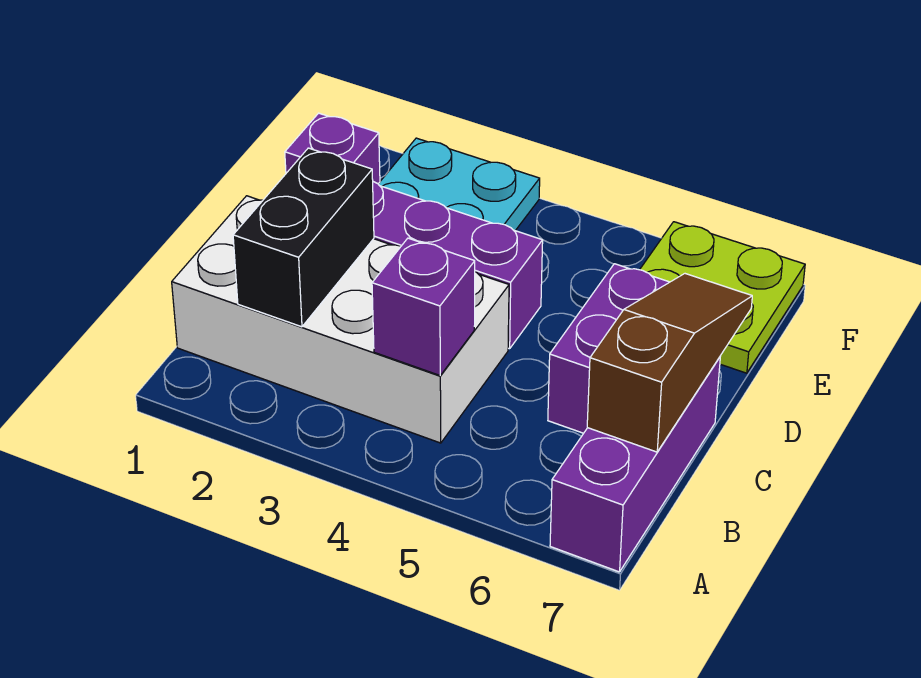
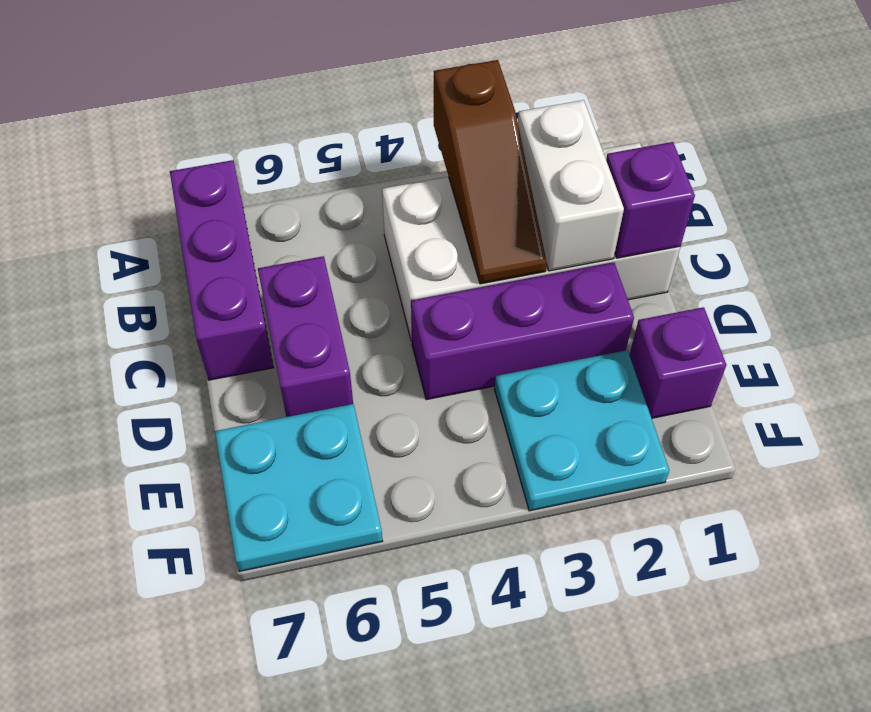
black brick B2:C2 level 2 -> white brick B2:C2 level 2
purple brick B4 level 2 -> purple brick C1 level 2
brown slope B7:D7 level 2 top B -> brown slope A3:C3 level 2 top A
lime plate E6:F7 level 1 -> cyan plate E6:F7 level 1

